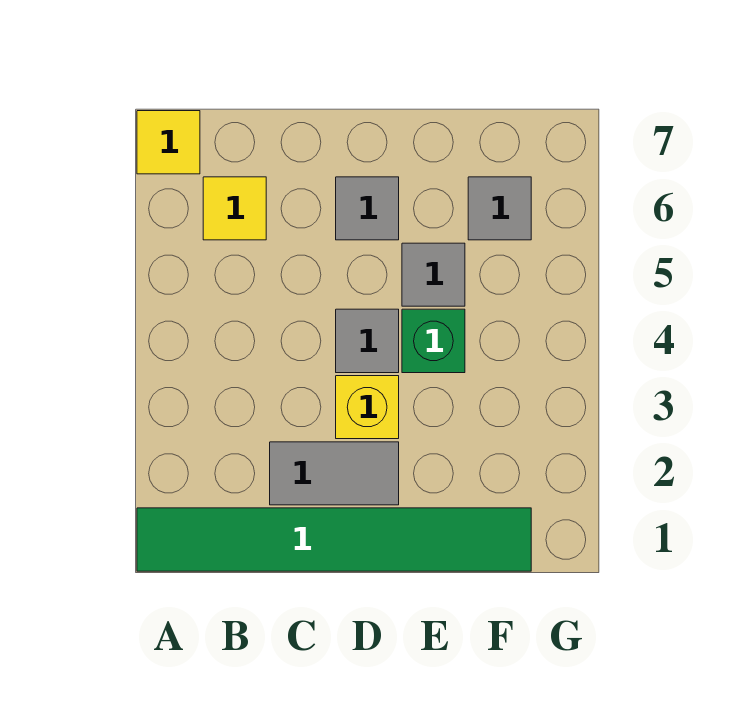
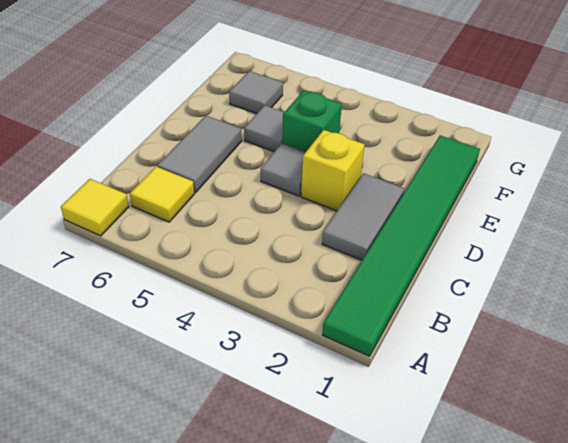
grey tile D6 level 1 -> grey tile C6:D6 level 1

